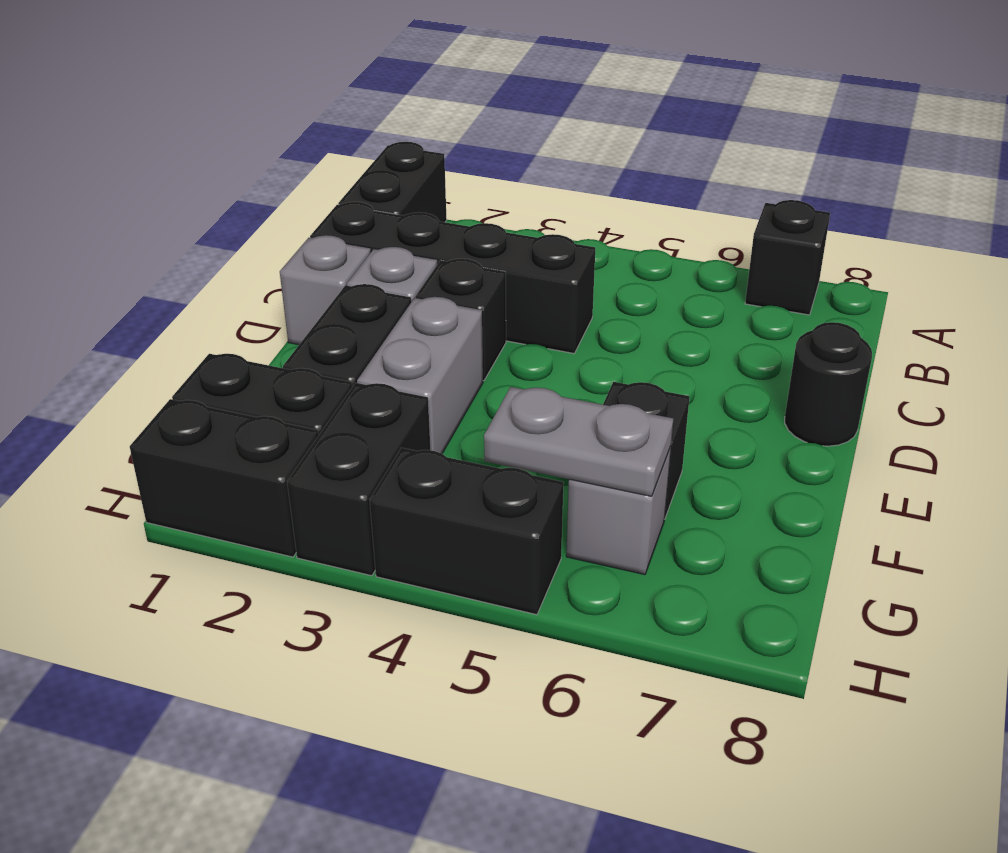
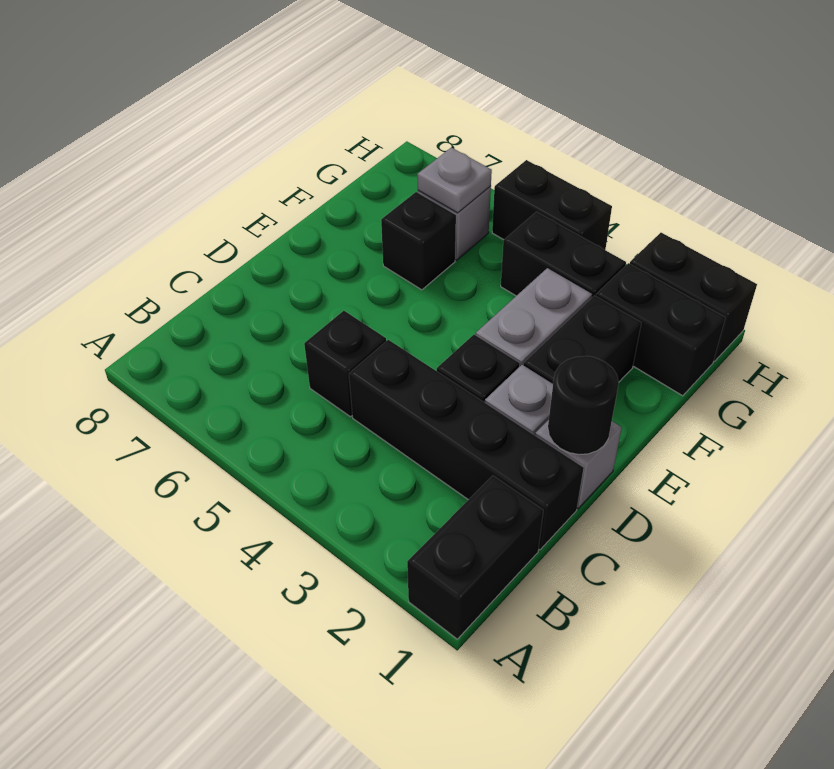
black brick A7 level 1 -> black brick C5 level 1
black round brick D8 level 1 -> black round brick D1 level 2
black brick G3:H3 level 1 -> black brick G3:G4 level 1
grey plate G5:G6 level 2 -> grey plate G6 level 2

